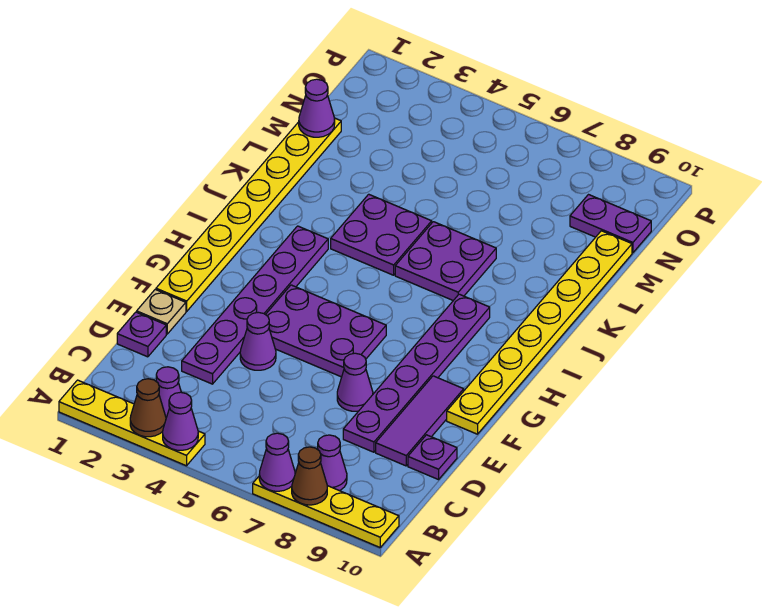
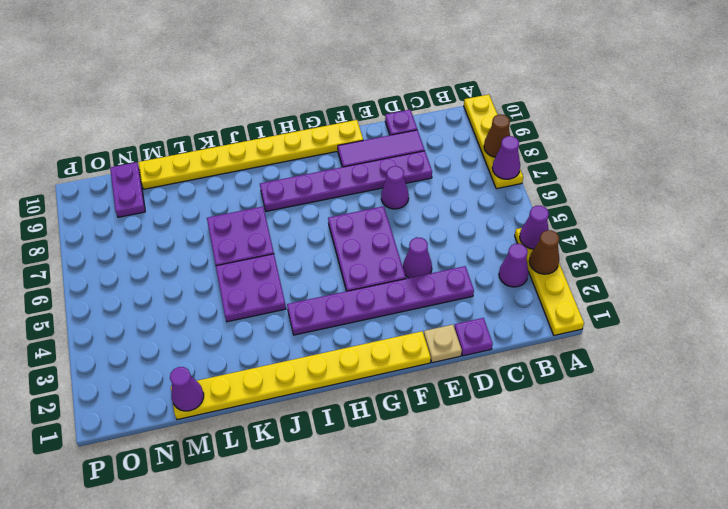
purple cone B8 level 1 -> none

